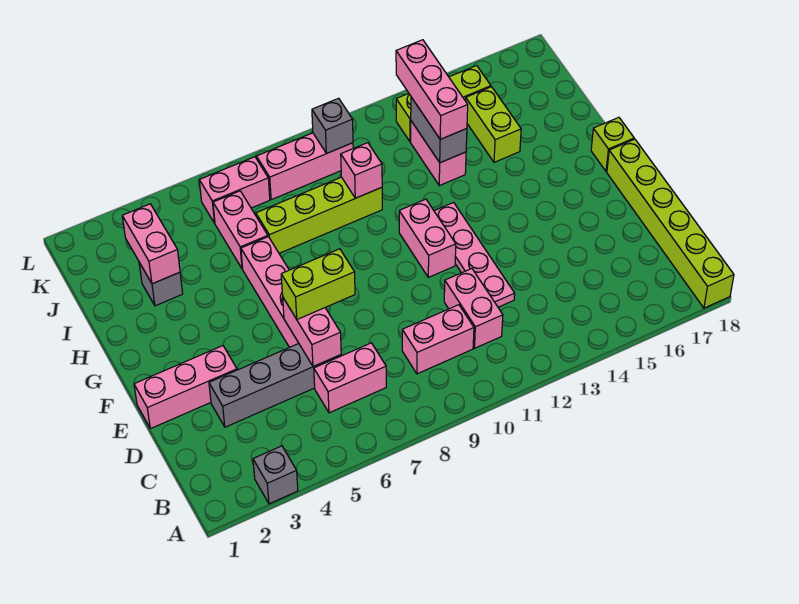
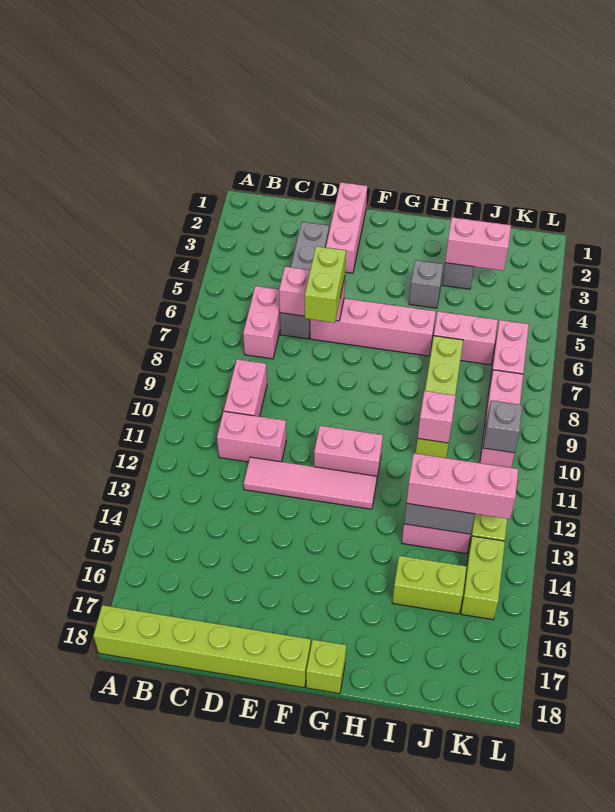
grey brick A3 level 1 -> grey brick H4 level 1
pink plate D12:G12 level 1 -> pink tile D12:G12 level 1

